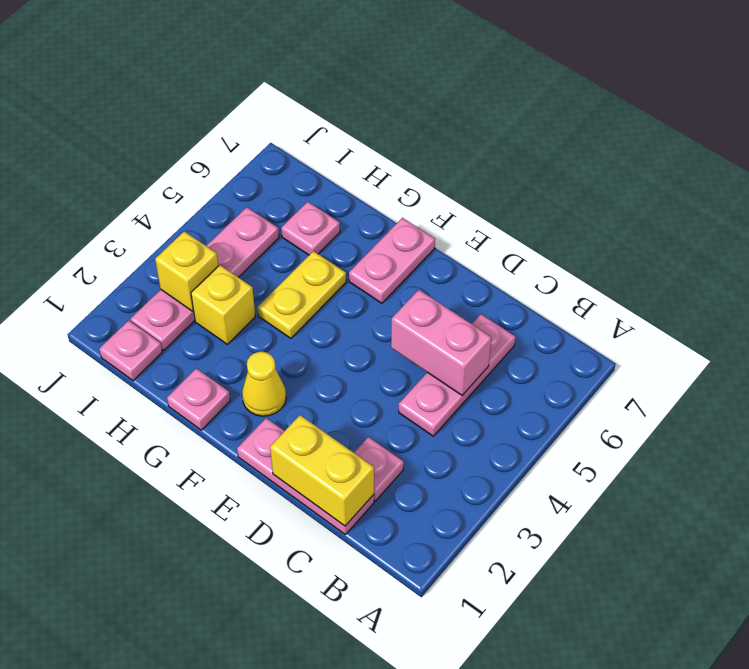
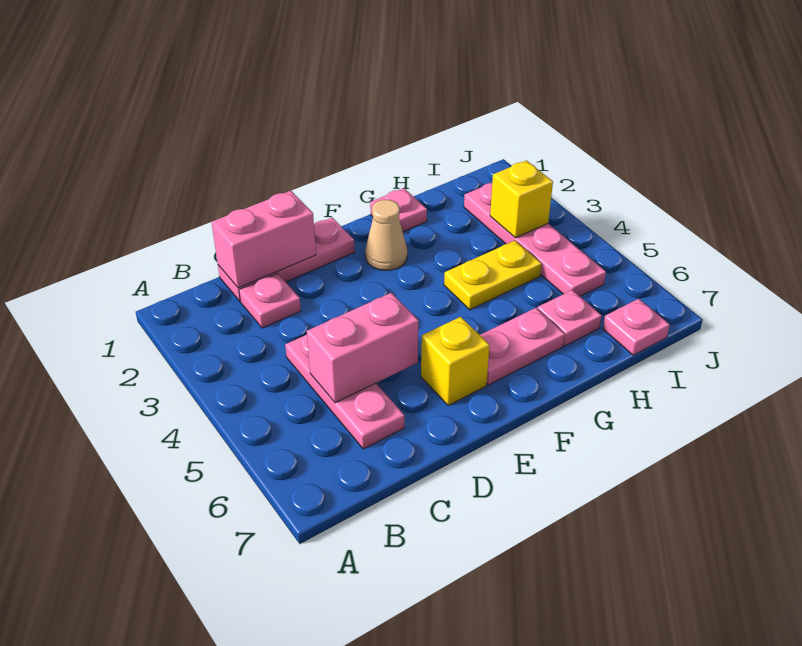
yellow brick C1:D1 level 2 -> pink brick C1:D1 level 2
yellow cone F2 level 1 -> tan cone F2 level 1
pink plate F6:F7 level 1 -> pink plate F6:G6 level 1
yellow plate G4:G5 level 1 -> yellow plate G4:H4 level 1
yellow brick H3 level 1 -> yellow brick E6 level 1
pink plate I1 level 1 -> pink plate I7 level 1

